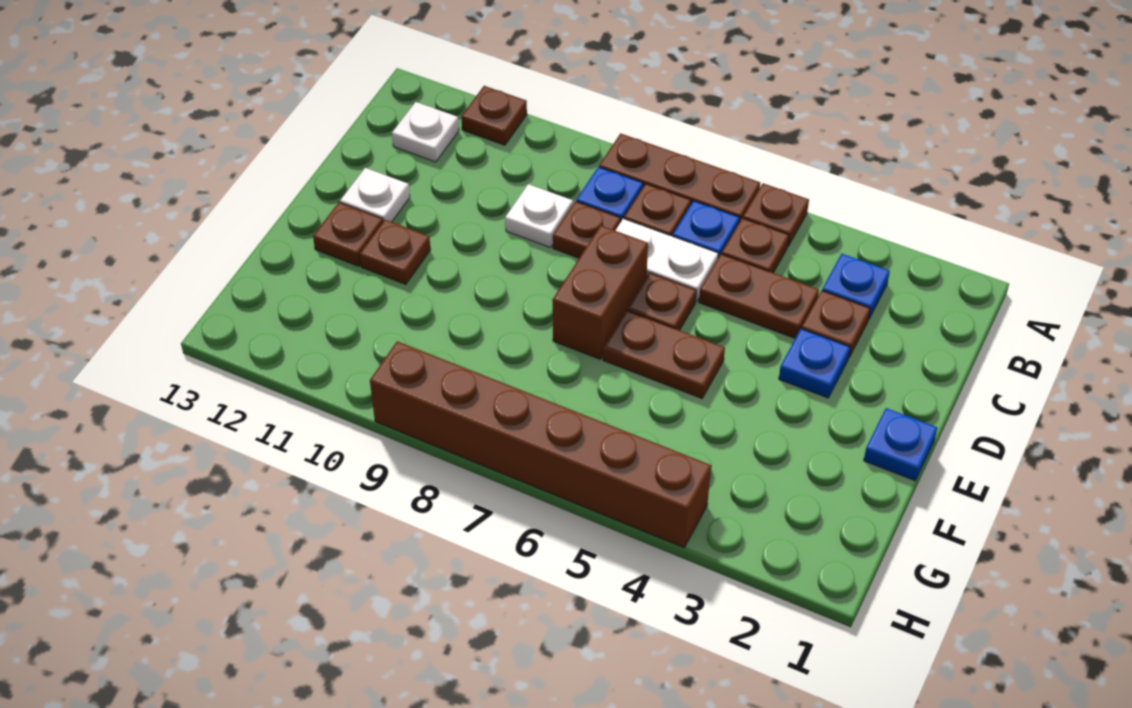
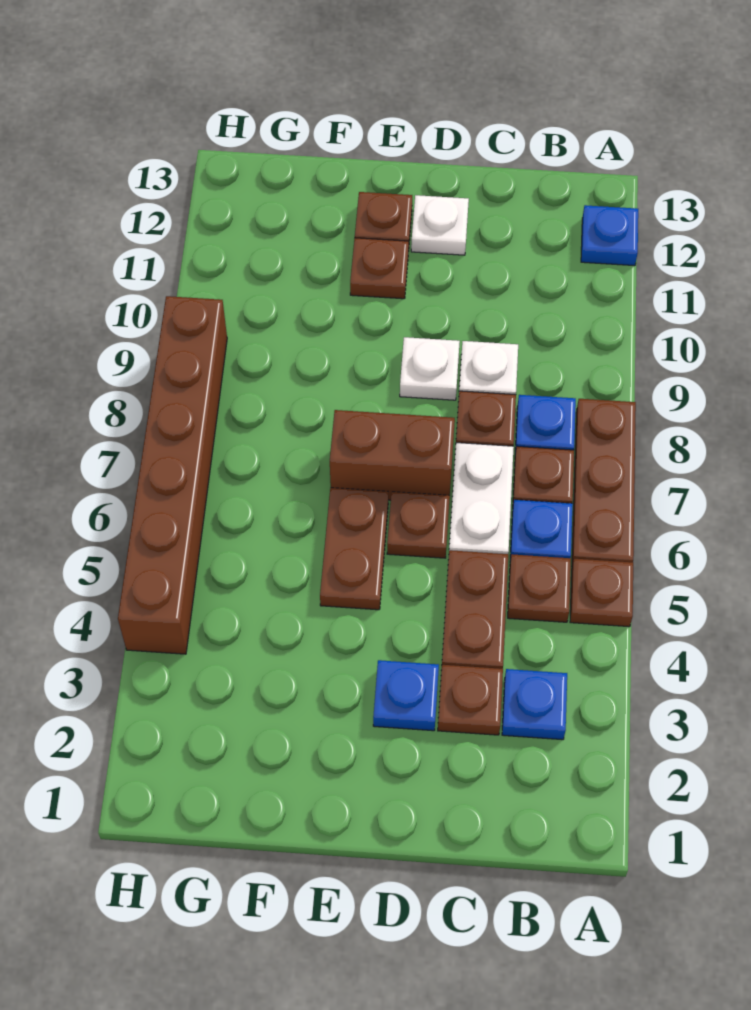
brown plate A11 level 1 -> none
white plate B12 level 1 -> white plate D9 level 1
blue plate E1 level 1 -> blue plate A12 level 1

